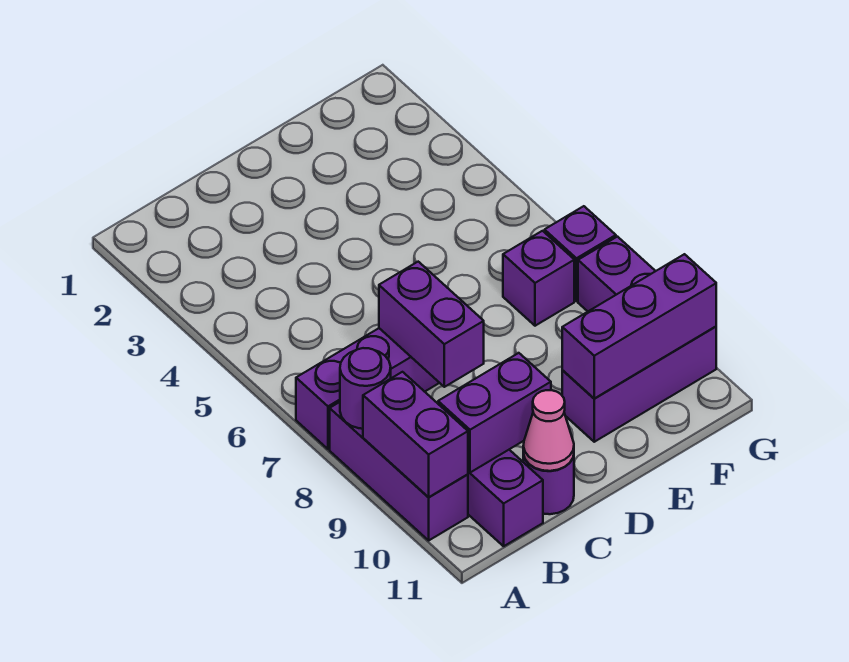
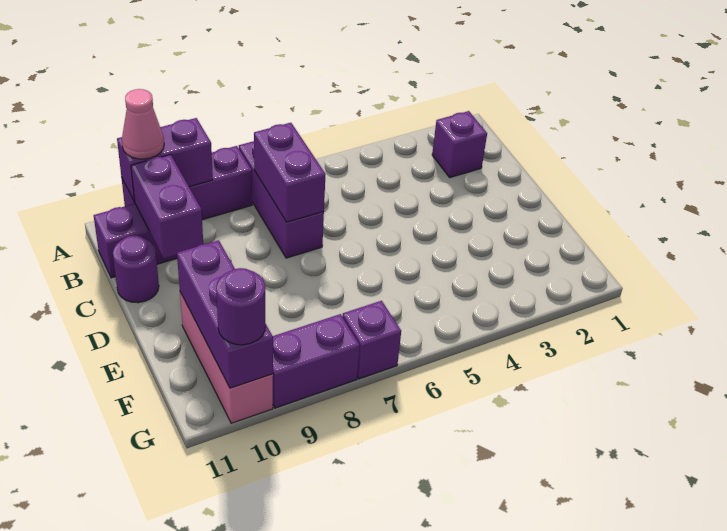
purple round brick A8 level 2 -> purple round brick G10 level 3
purple brick C7:C8 level 2 -> purple brick B7:C7 level 2
pink cone C11 level 2 -> pink cone A10 level 3
purple brick E10:G10 level 1 -> pink brick E10:G10 level 1
purple brick F7 level 1 -> purple brick B2 level 1

